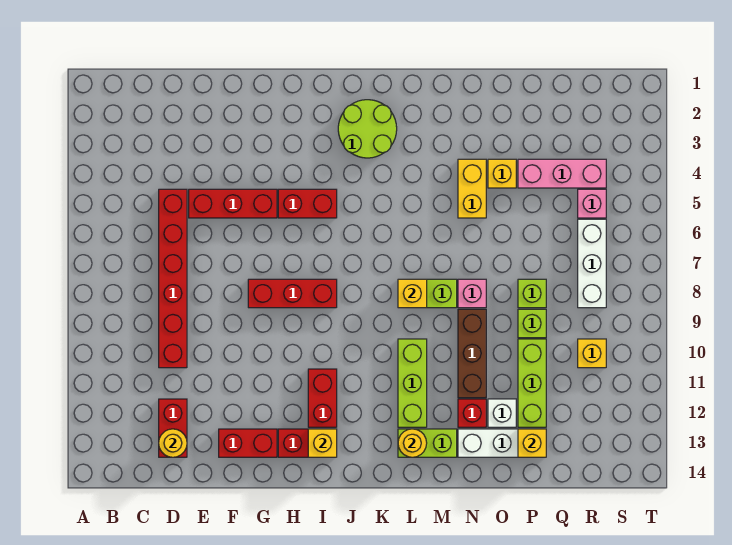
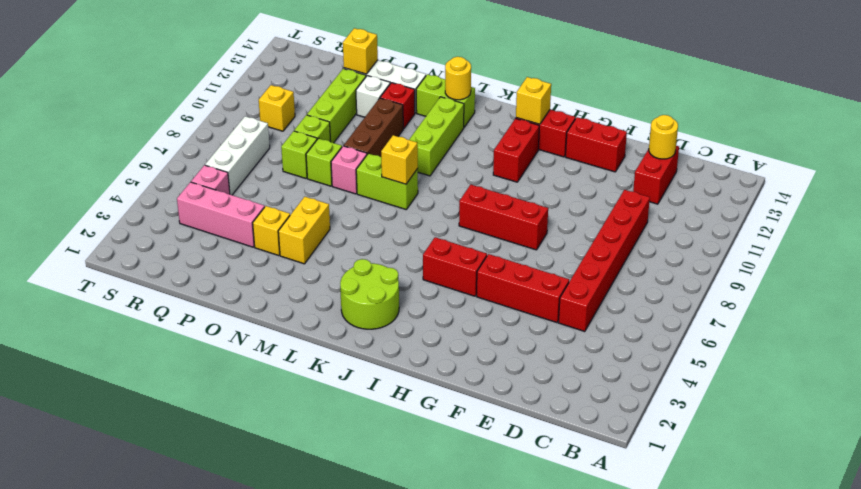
none -> lime brick O8 level 1

